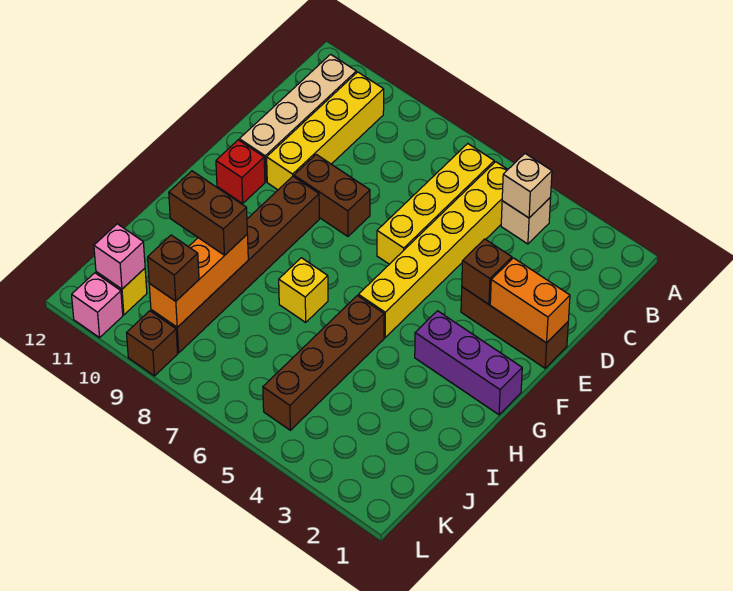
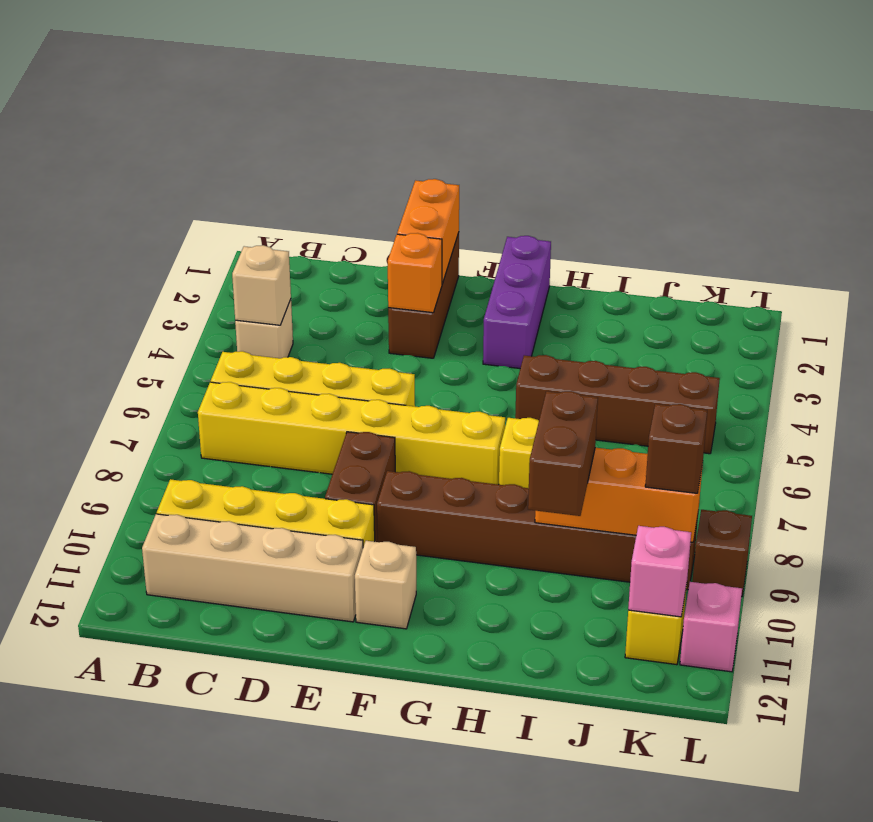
yellow brick B5:G5 level 1 -> yellow brick B7:G7 level 1
brown brick E3 level 2 -> orange brick E3 level 2
red brick F11 level 1 -> tan brick F11 level 1

